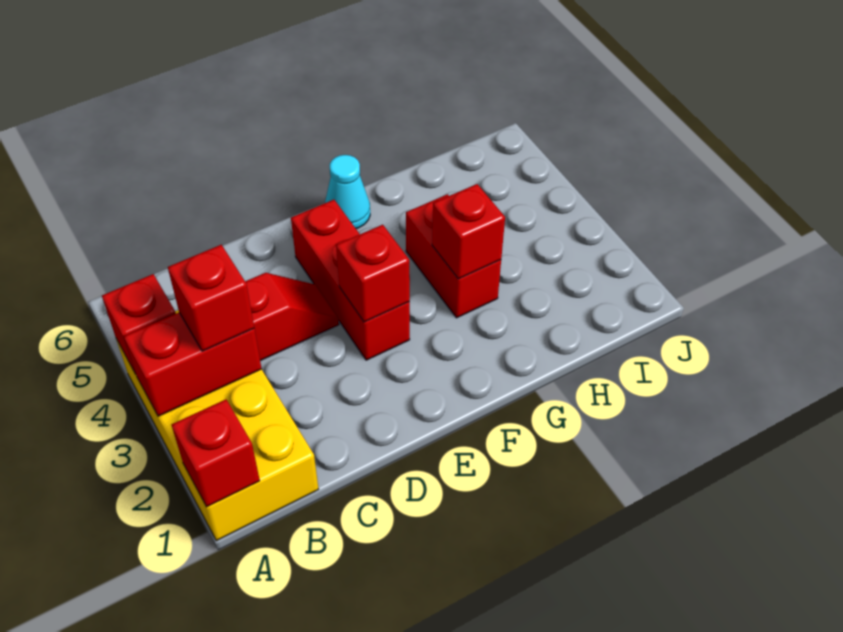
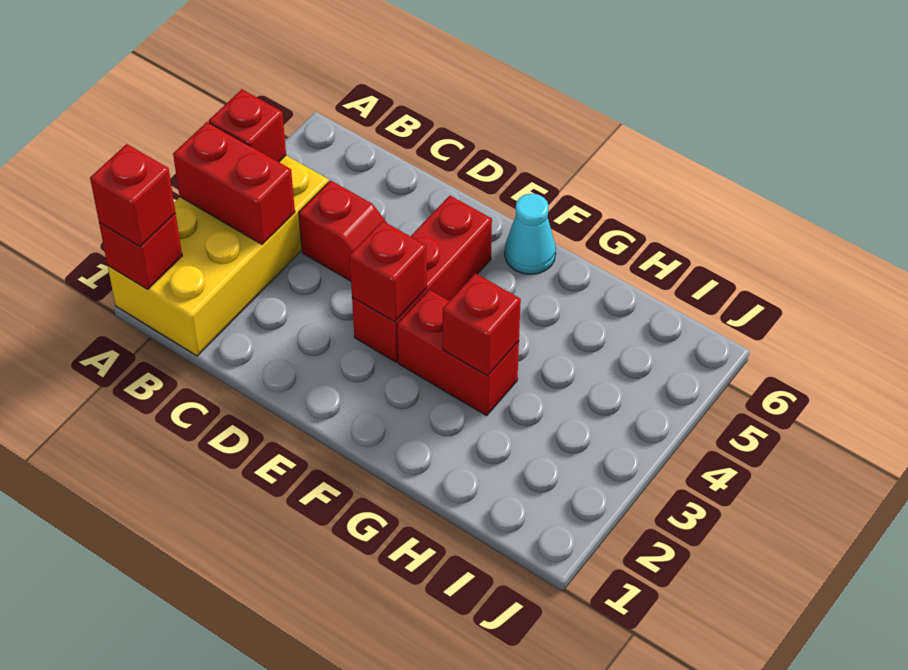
red brick B3 level 3 -> red brick A1 level 3
red brick G3:G4 level 1 -> red brick F3:G3 level 1

